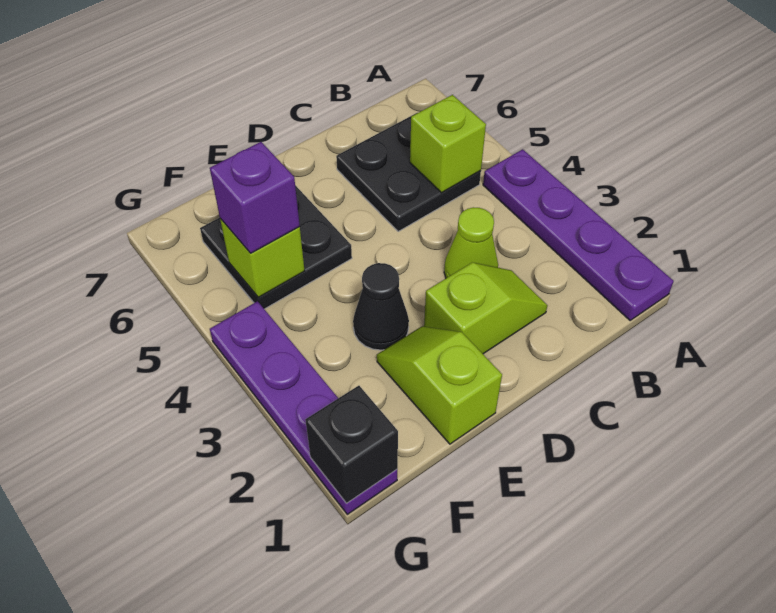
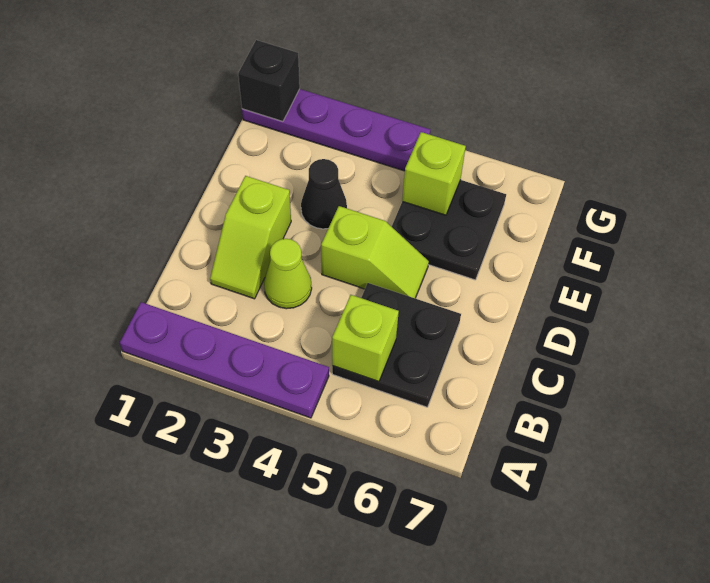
lime slope E1:E2 level 1 top 1 -> lime slope D4:D5 level 1 top 4
purple brick F5 level 3 -> none

